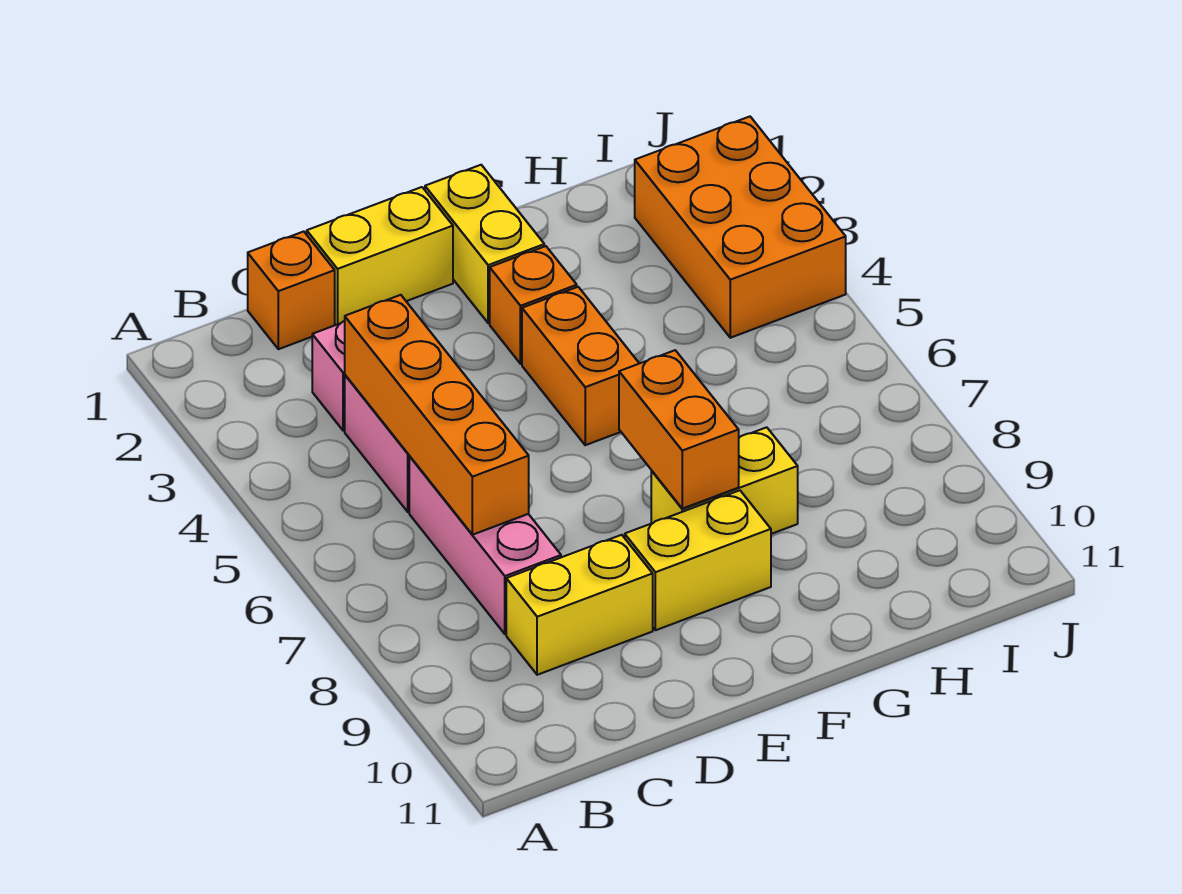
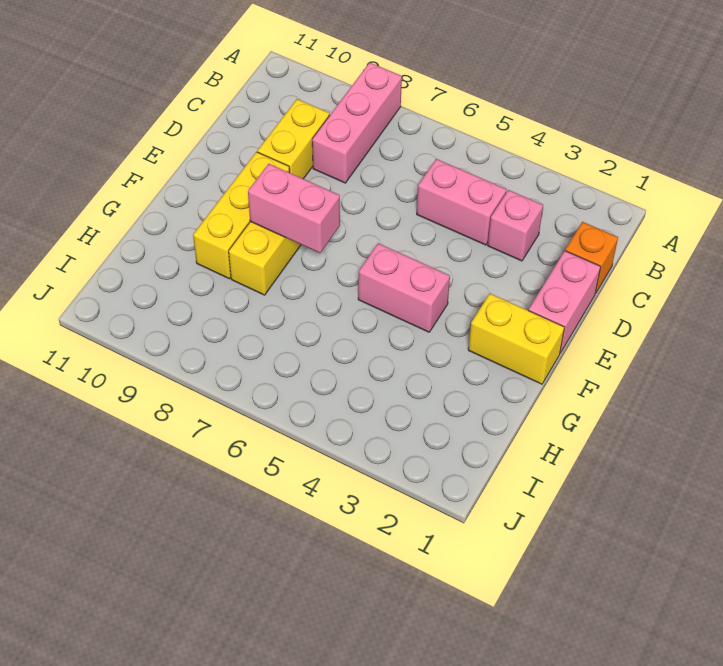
orange brick C4:C7 level 2 -> none
pink brick C6:C8 level 1 -> pink brick A8:C8 level 1
yellow brick D1:E1 level 1 -> pink brick D1:E1 level 1
yellow brick E9:F9 level 1 -> yellow brick E9:G9 level 1
orange brick F3 level 1 -> none
orange brick F4:F5 level 1 -> pink brick F4:F5 level 1
orange brick F7:F8 level 2 -> pink brick F7:F8 level 2
orange brick I2:J4 level 1 -> none

